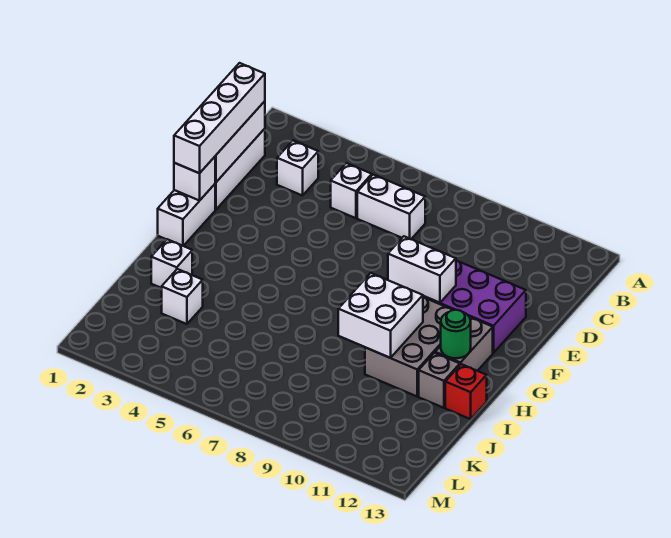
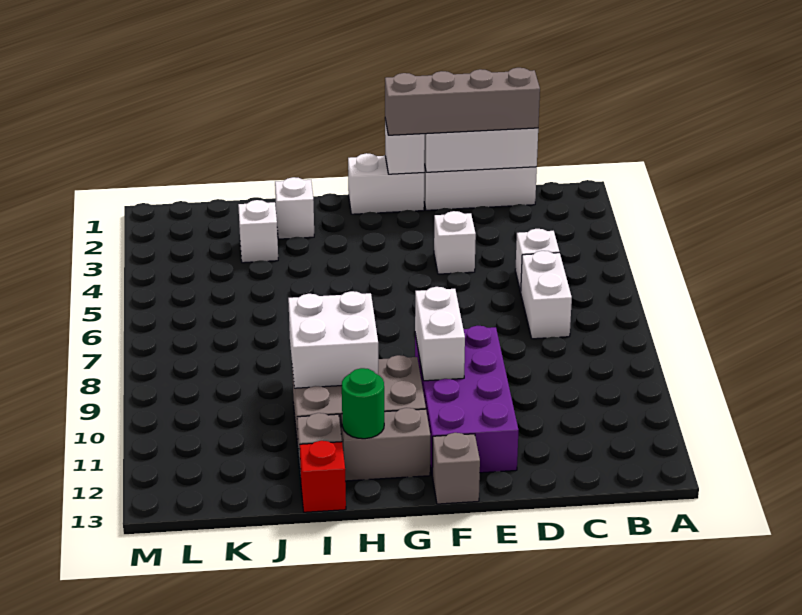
white brick C1:F1 level 3 -> grey brick C1:F1 level 3
white brick C3 level 1 -> white brick E4 level 1
none -> grey brick F13 level 1

